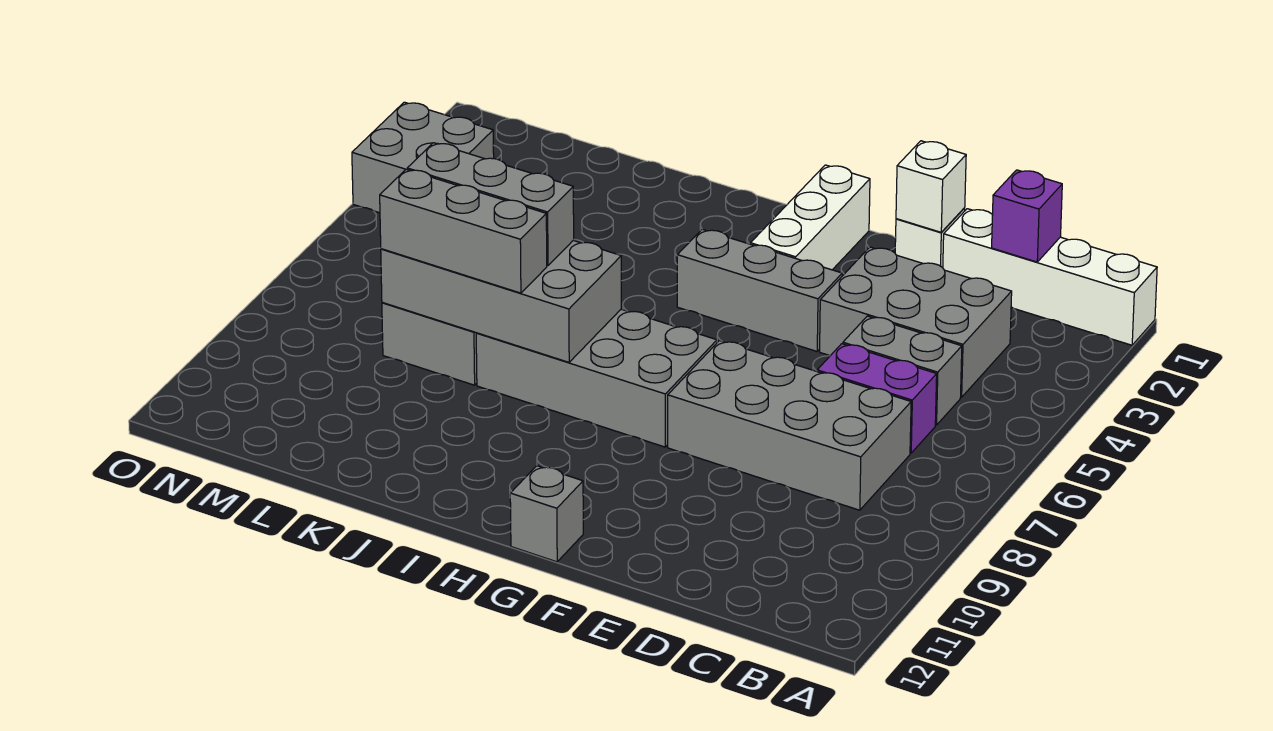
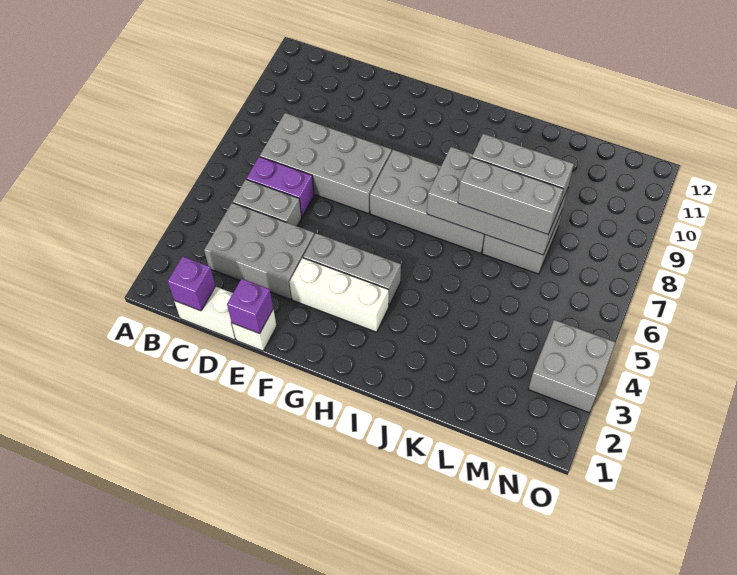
white brick A1:D1 level 1 -> white brick C1:D1 level 1
white brick E1 level 2 -> purple brick E1 level 2
white brick G1:G3 level 1 -> white brick F3:H3 level 1
grey brick G12 level 1 -> none

